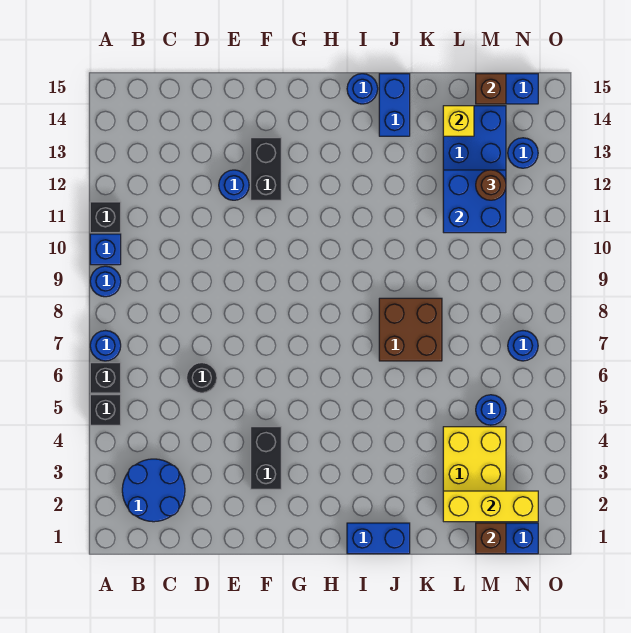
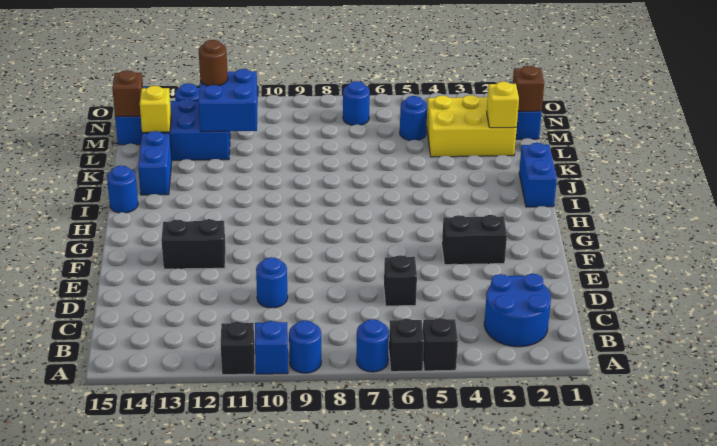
black round brick D6 level 1 -> black brick D6 level 1
blue round brick E12 level 1 -> blue round brick D10 level 1
brown brick J7:K8 level 1 -> none
blue brick J14:J15 level 1 -> blue brick J14:K14 level 1
yellow brick L2:N2 level 2 -> yellow brick L2 level 2

